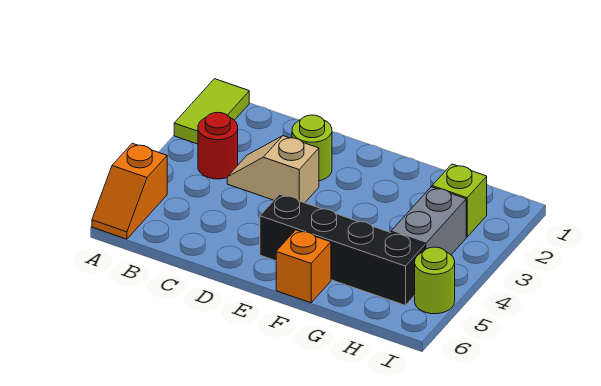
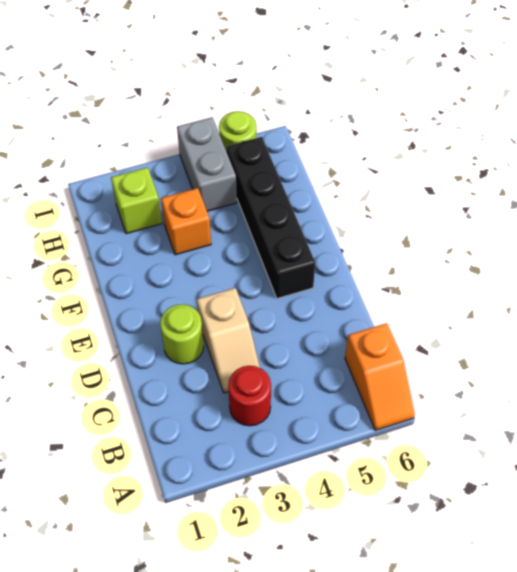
lime tile A1:A2 level 1 -> none
orange slope A5:A6 level 1 top 5 -> orange slope A6:B6 level 1 top B
orange brick F6 level 1 -> orange brick G3 level 1
grey brick H3:H4 level 1 -> grey brick H4:I4 level 1

